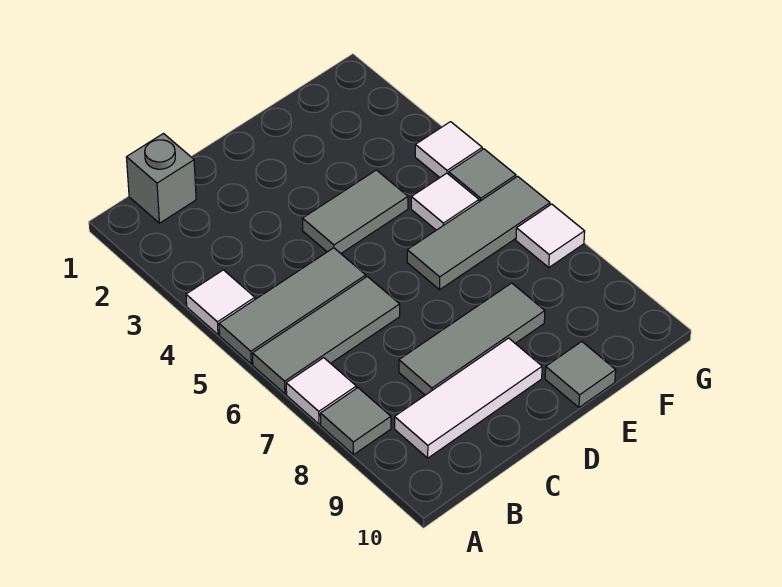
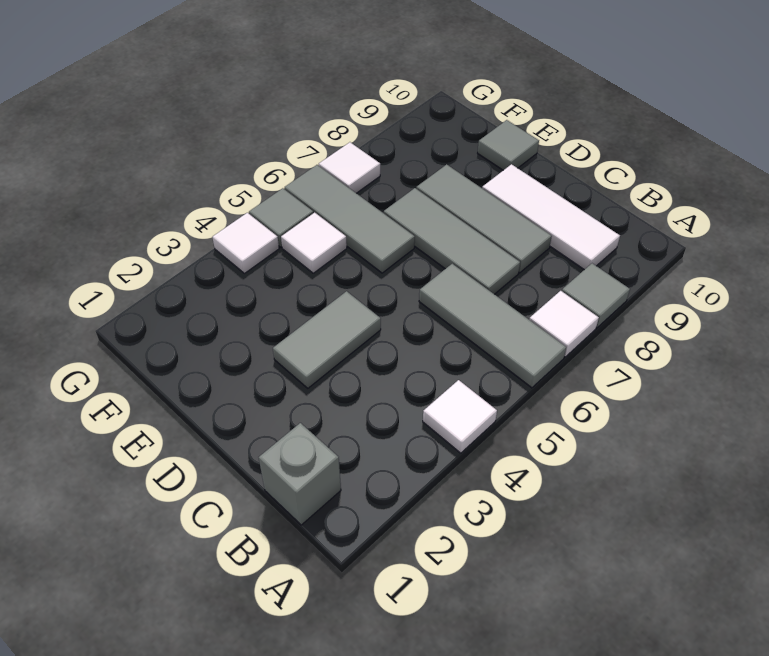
grey tile A5:C5 level 1 -> grey tile C7:E7 level 1
grey tile D4:E4 level 1 -> grey tile D3:D4 level 1

